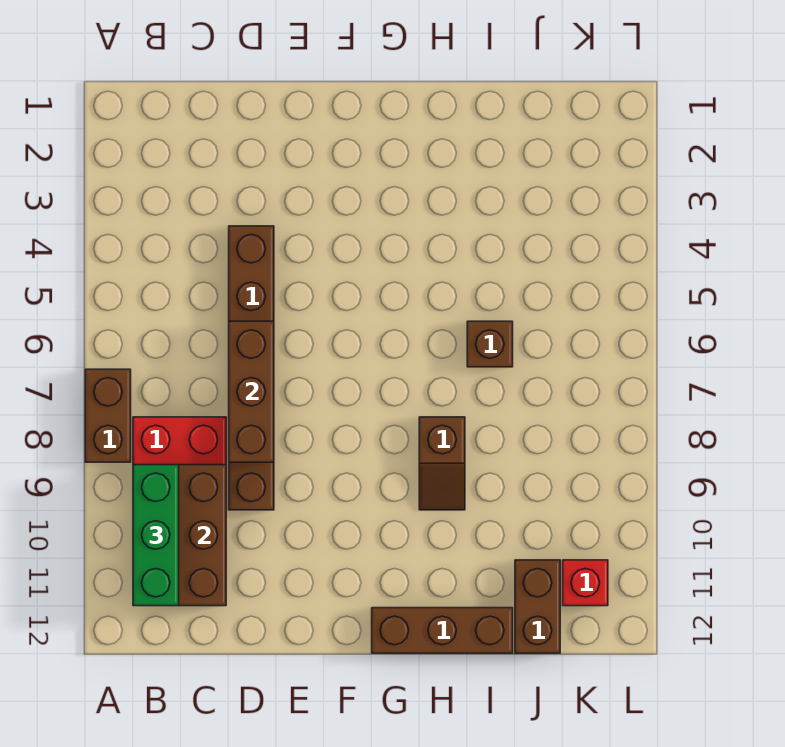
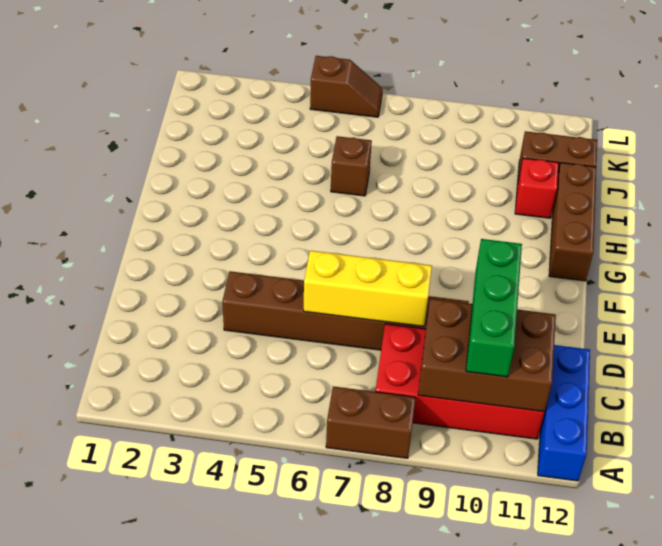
none -> blue brick A12:C12 level 1
green brick B9:B11 level 3 -> green brick B10:D10 level 3
brown brick D6:D8 level 2 -> yellow brick D6:D8 level 2
brown slope H8:H9 level 1 top 8 -> brown slope L5:L6 level 1 top 5
red brick K11 level 1 -> red brick I11 level 1

